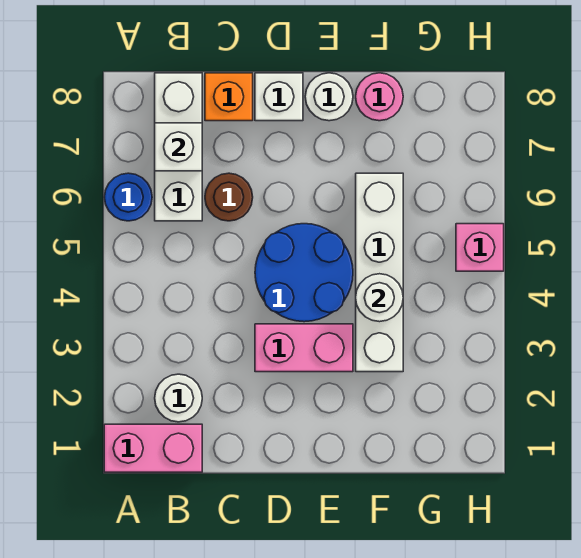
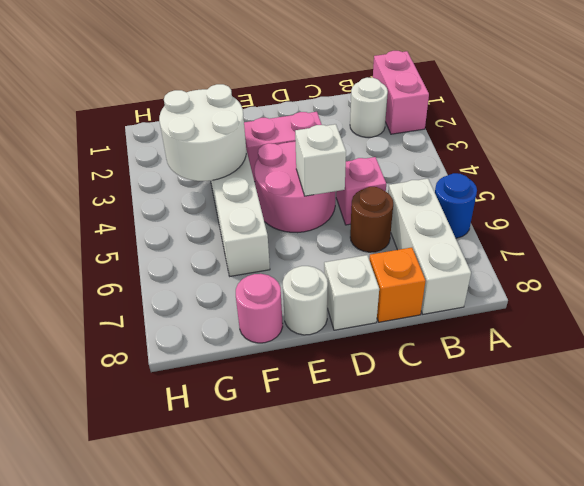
pink brick A1:B1 level 1 -> pink brick A1:A2 level 1
white brick B7 level 2 -> white brick D5 level 2
blue round brick D4:E5 level 1 -> pink round brick D4:E5 level 1
white round brick F4 level 2 -> white round brick F3:G4 level 2
pink brick H5 level 1 -> pink brick C5 level 1

